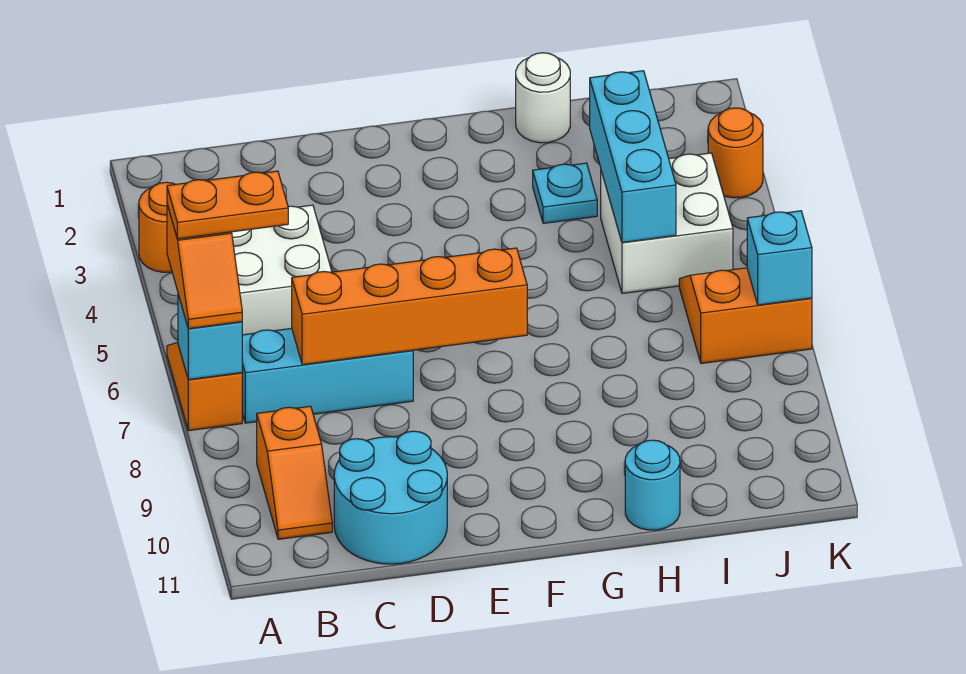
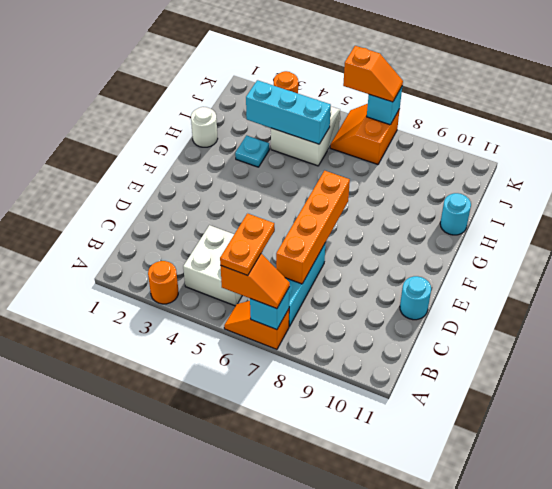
orange slope B9:B10 level 1 top 9 -> orange slope K6:K7 level 3 top 6
cyan round brick C10:D11 level 1 -> cyan round brick D11 level 1

